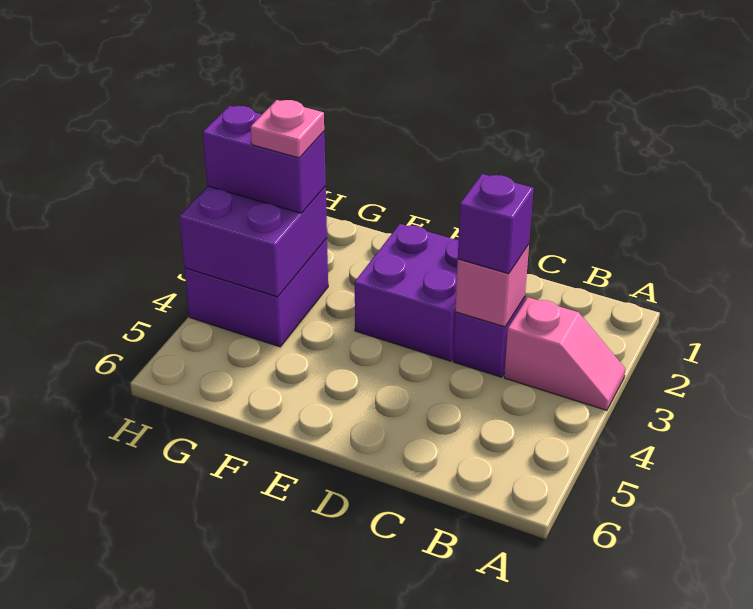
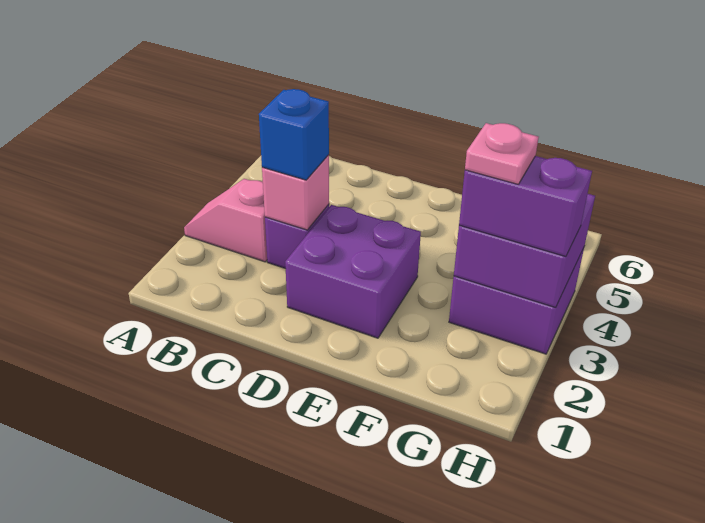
purple brick C3 level 3 -> blue brick C3 level 3

